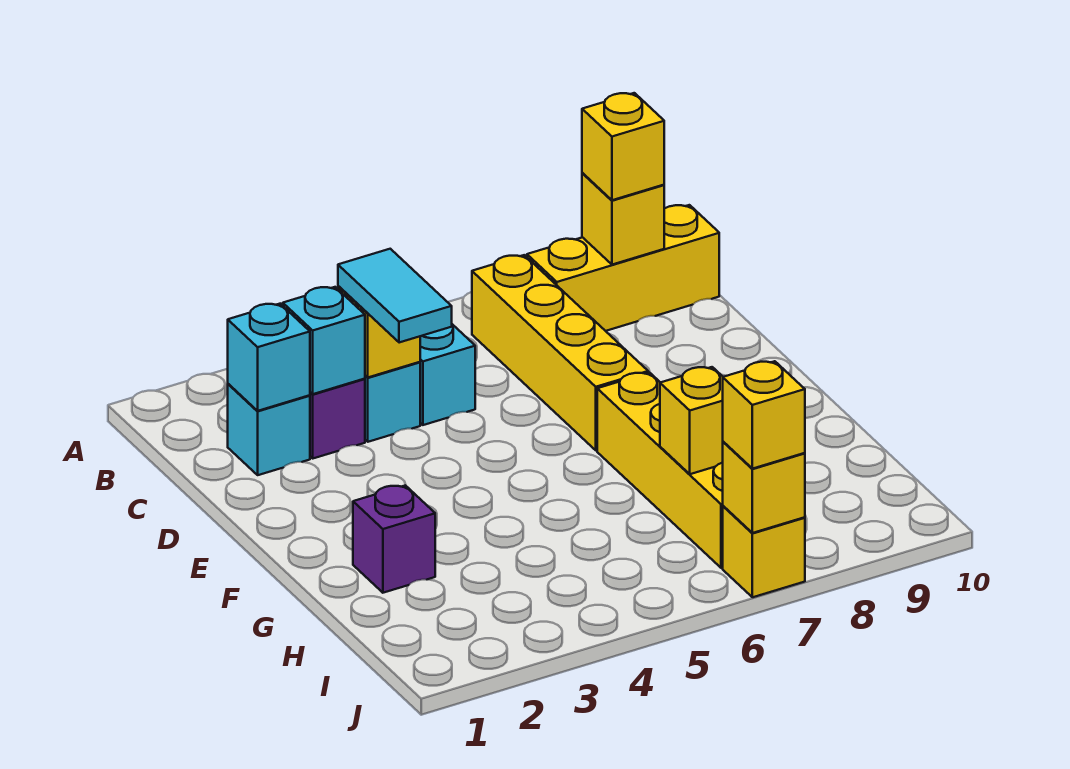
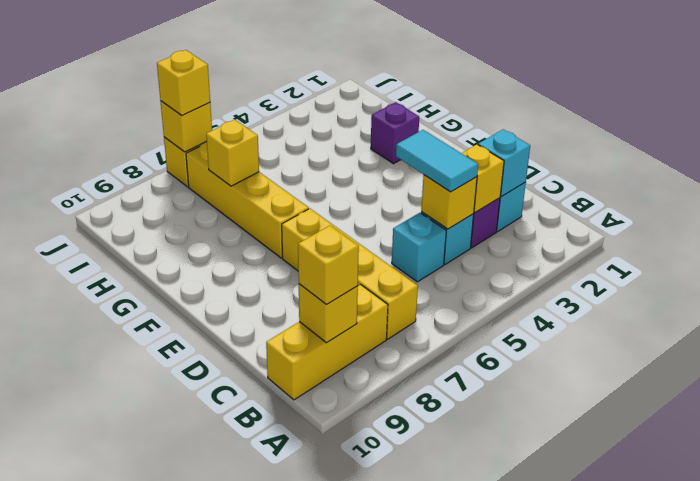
cyan brick C3 level 2 -> yellow brick C3 level 2

